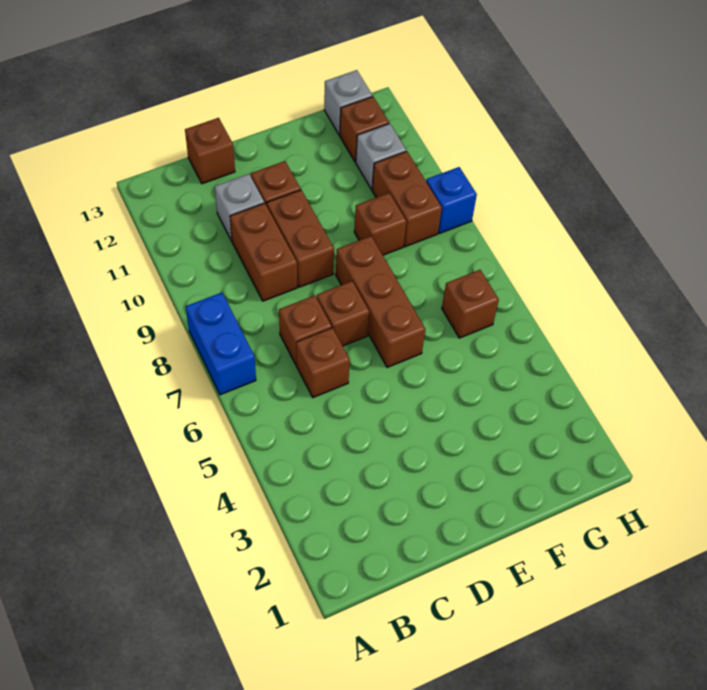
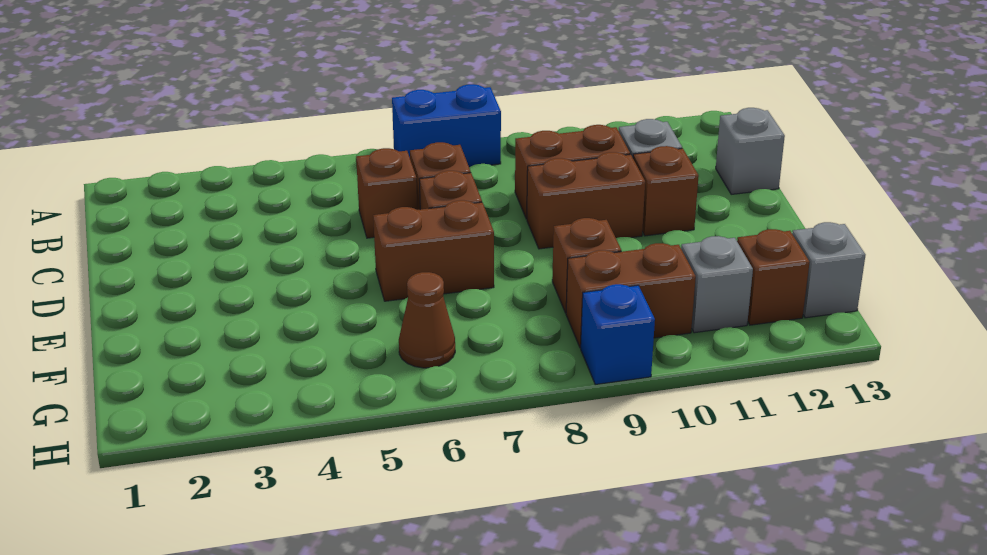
brown brick C13 level 1 -> grey brick C13 level 1
brown brick E6:E8 level 1 -> brown brick E6:E7 level 1
brown brick G6 level 1 -> brown cone G6 level 1

